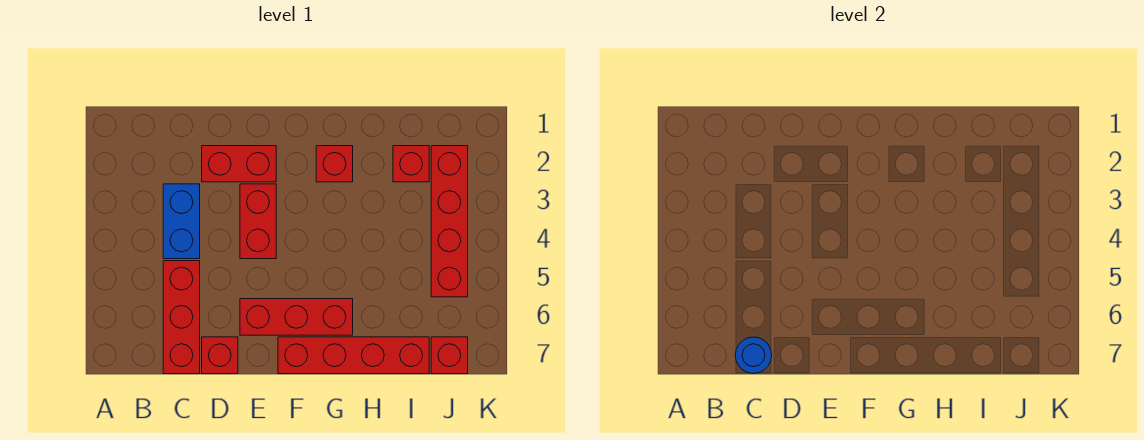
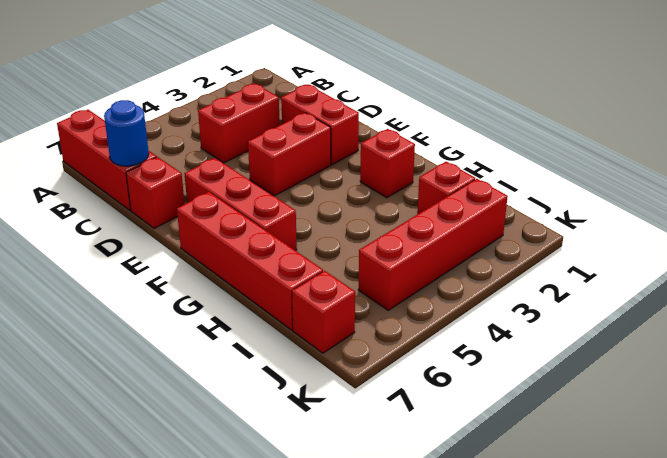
blue brick C3:C4 level 1 -> red brick C3:C4 level 1
red brick C5:C7 level 1 -> red brick A7:C7 level 1

